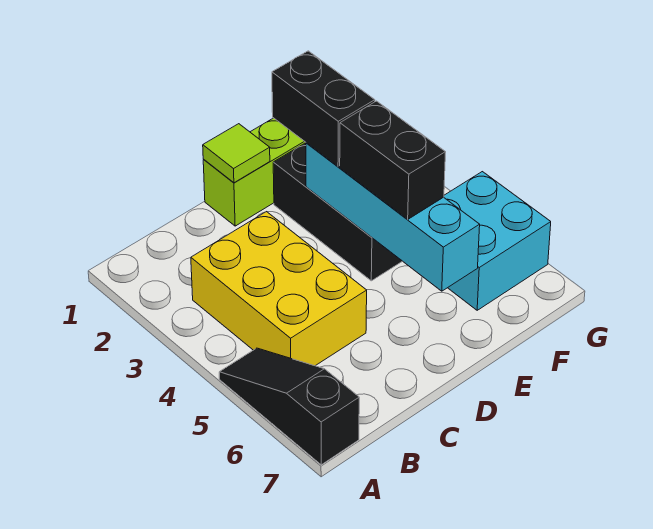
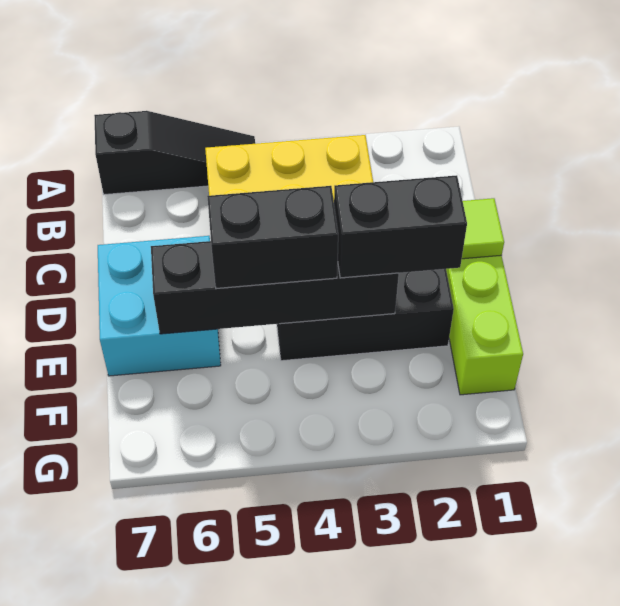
cyan brick E3:E6 level 2 -> black brick E3:E6 level 2
cyan brick F5:G6 level 1 -> cyan brick D6:E7 level 1

